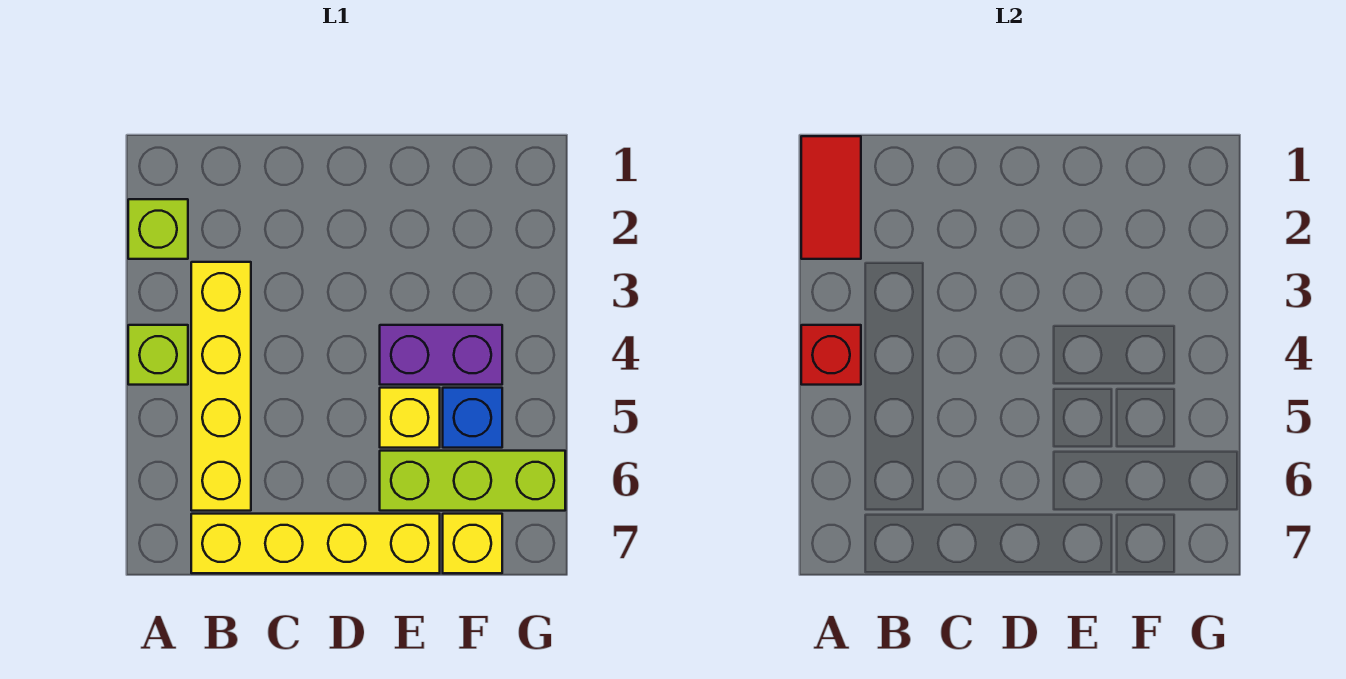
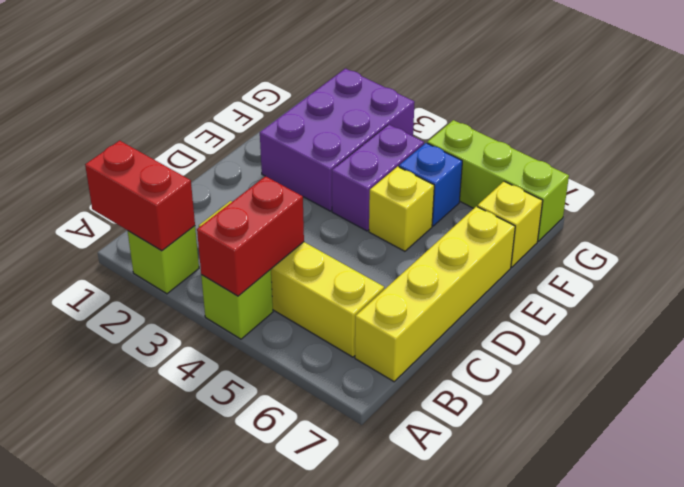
red tile A1:A2 level 2 -> red brick A1:A2 level 2
red brick A4 level 2 -> red brick A4:B4 level 2
none -> purple brick E2:G3 level 1
lime brick E6:G6 level 1 -> lime brick G5:G7 level 1

